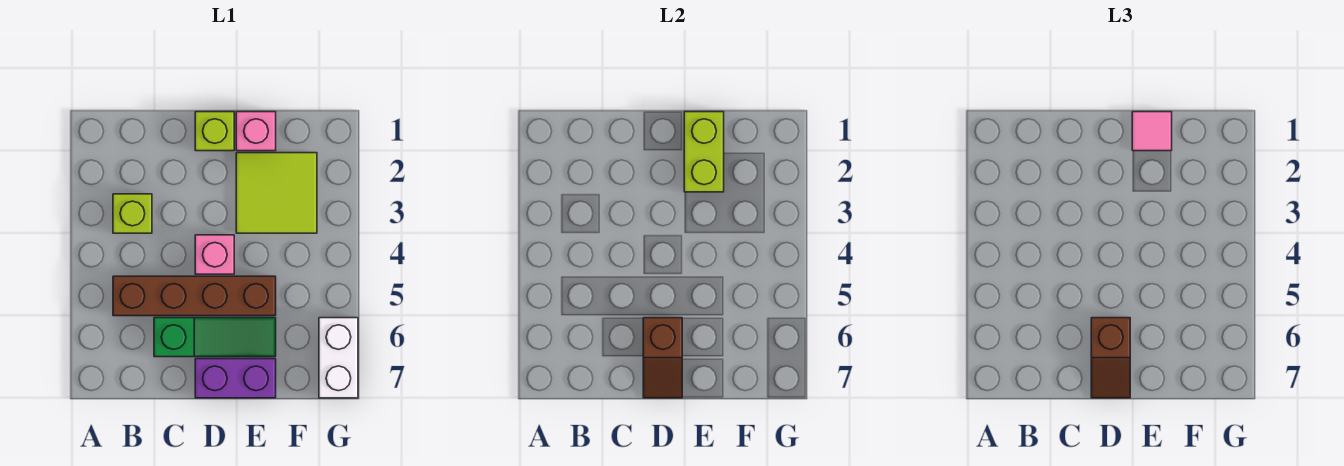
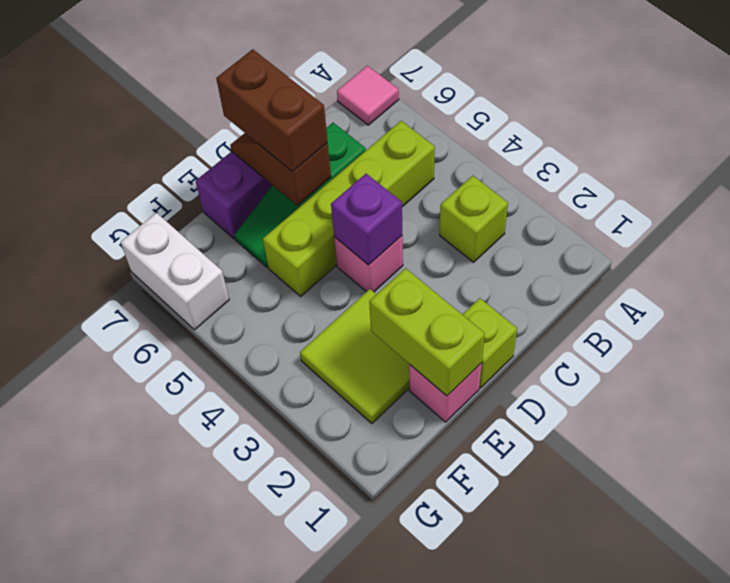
brown brick B5:E5 level 1 -> lime brick B5:E5 level 1
none -> purple brick D4 level 2
brown slope D6:D7 level 3 top 6 -> brown brick D6:D7 level 3
pink tile E1 level 3 -> pink tile A7 level 1

